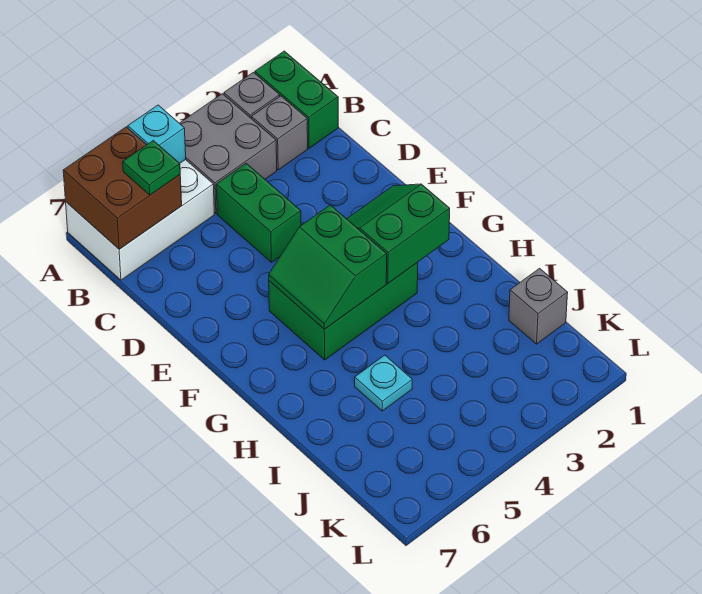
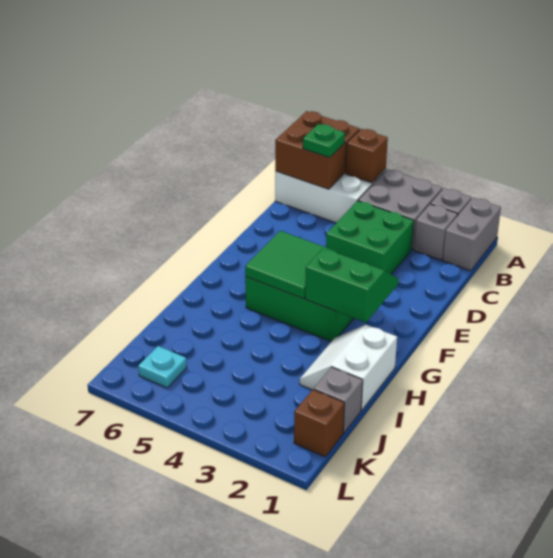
green brick A1:B1 level 1 -> grey brick A1:B1 level 1
cyan brick A5 level 2 -> brown brick A5 level 2
green brick C4:D4 level 1 -> green brick C3:D4 level 1
green slope F4:G5 level 2 top 4 -> green tile F4:G5 level 2
none -> white slope H1:I2 level 1 top 1
cyan plate I5 level 1 -> cyan plate K6 level 1
none -> brown brick K1 level 1

